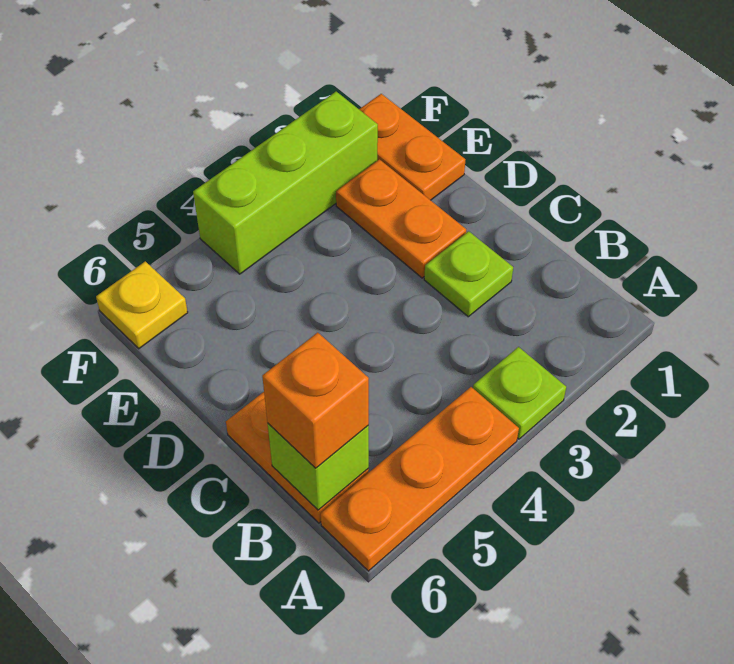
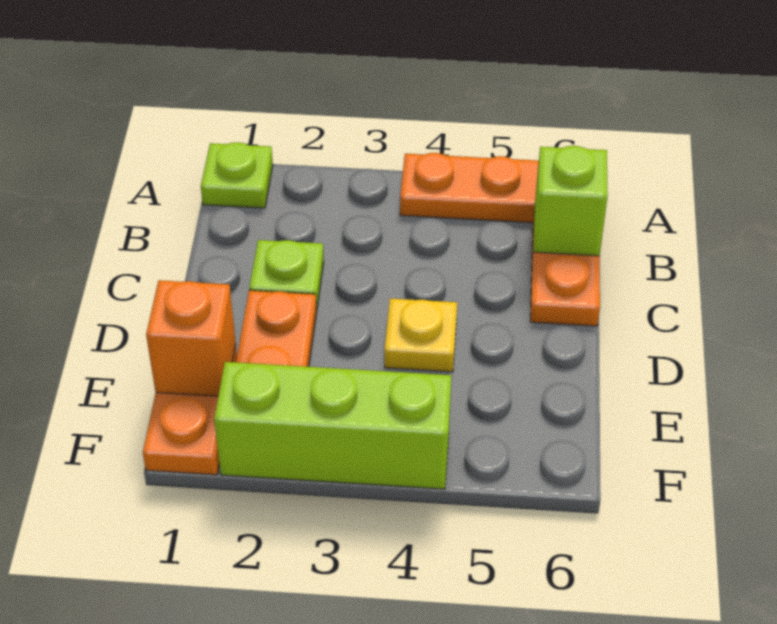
lime plate A3 level 1 -> lime plate A1 level 1
orange brick B6 level 3 -> orange brick E1 level 2
yellow plate F6 level 1 -> yellow plate D4 level 1

